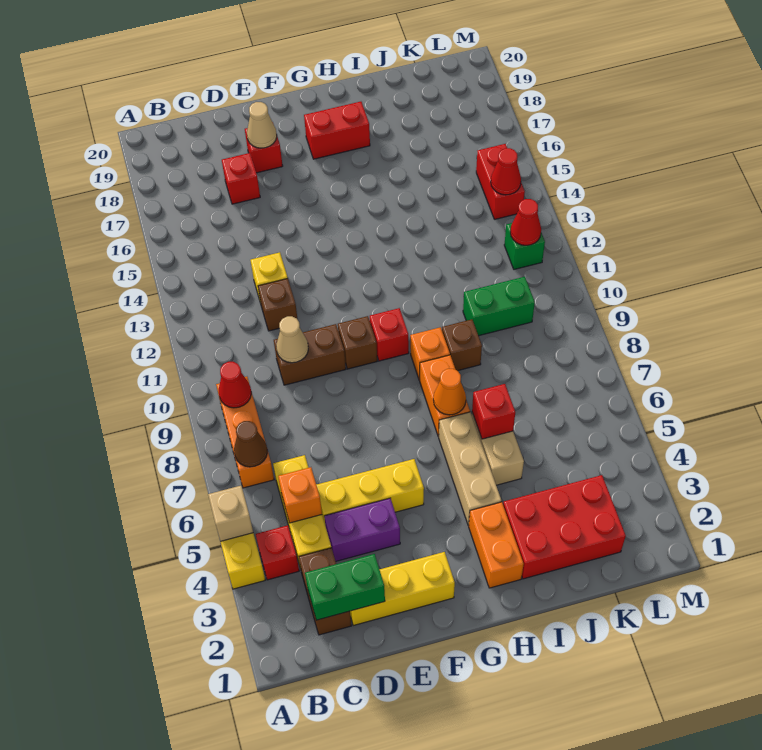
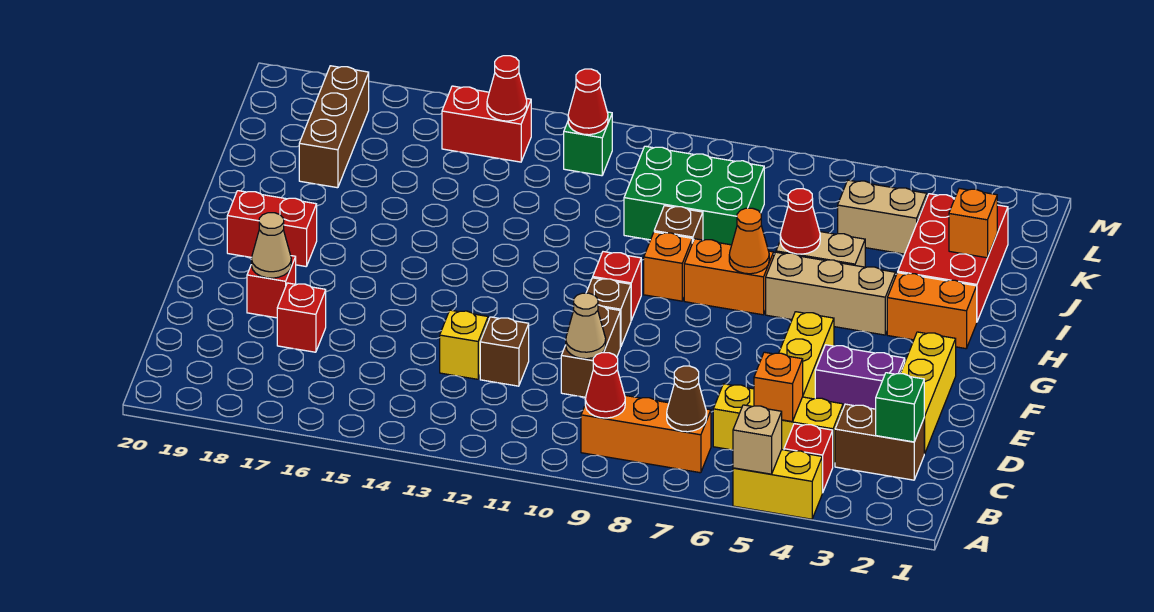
green brick C2:D2 level 2 -> green brick C2 level 2
purple brick D4:E4 level 1 -> purple brick E3:E4 level 1
red brick G18:H18 level 1 -> red brick G18:G19 level 1
red brick I6 level 2 -> red cone I6 level 2
none -> orange brick J2 level 2
green brick J10:K10 level 1 -> green brick J8:K10 level 1
none -> brown brick J18:L18 level 1
none -> tan brick K4:K5 level 1

